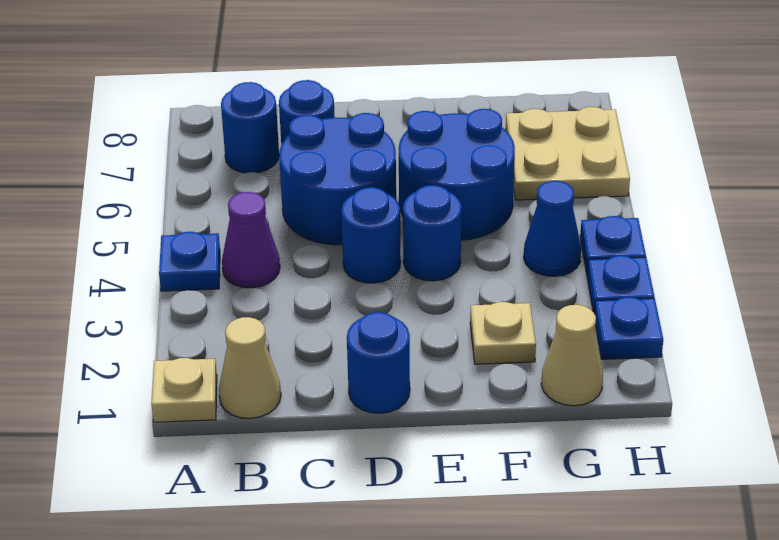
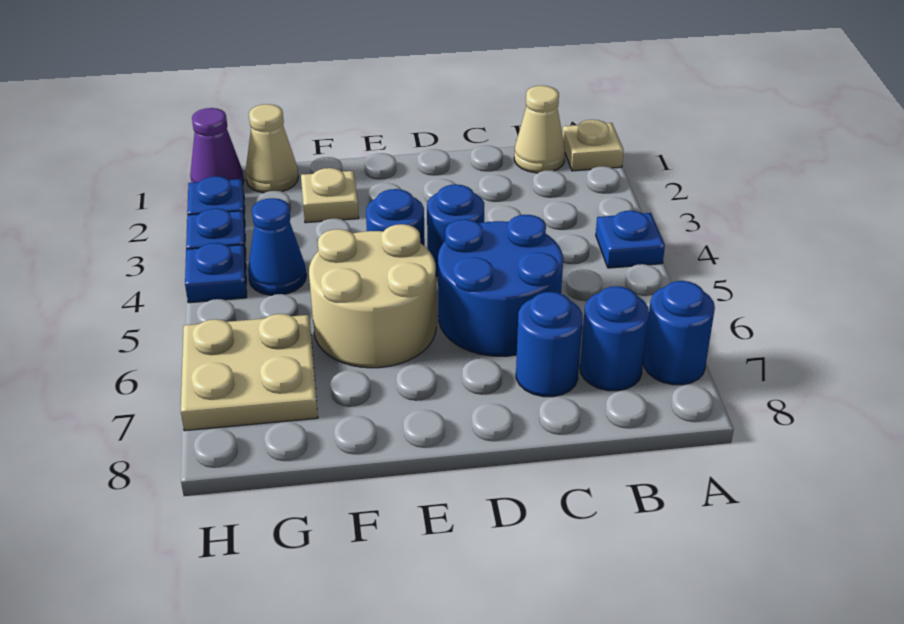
purple cone B4 level 1 -> purple cone H1 level 1
blue round brick D1 level 1 -> blue round brick A7 level 1
blue round brick E5:F6 level 1 -> tan round brick E5:F6 level 1

